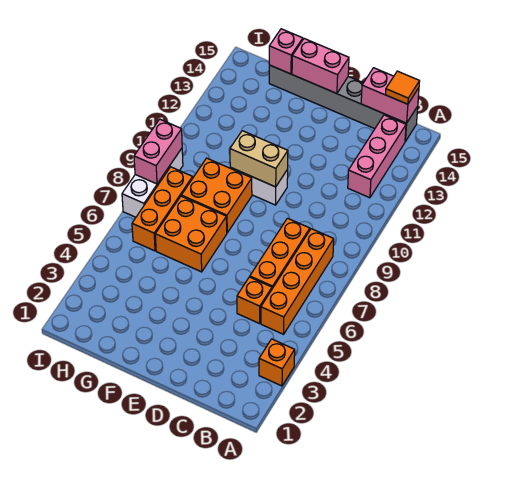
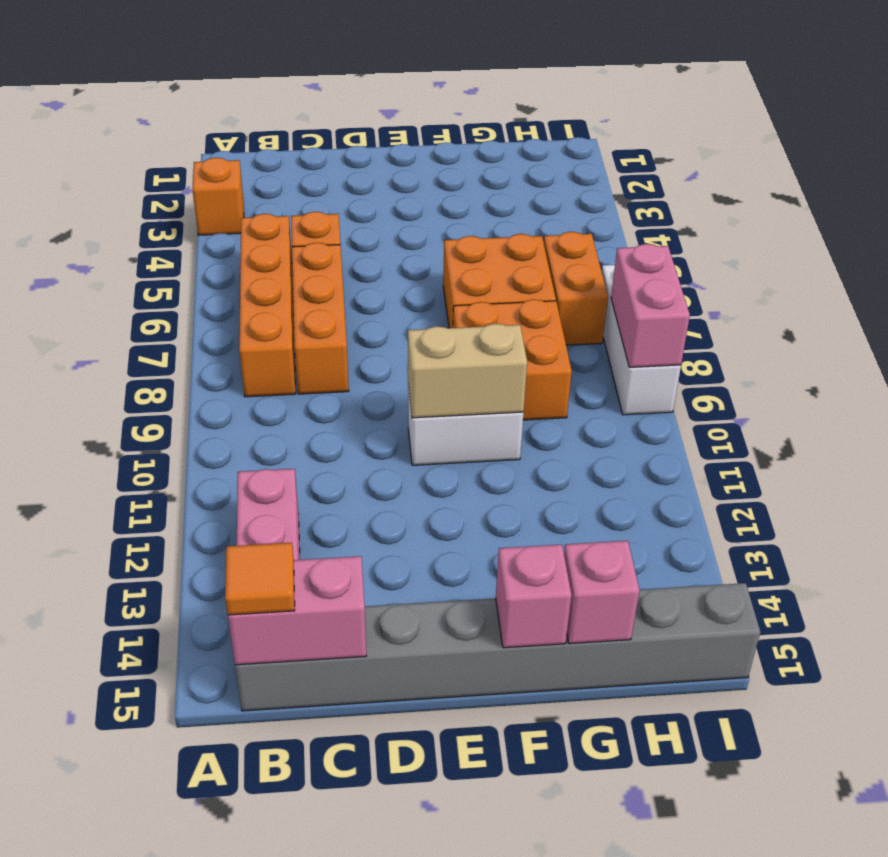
grey brick B15:G15 level 1 -> grey brick B15:I15 level 1
pink brick E15:F15 level 2 -> pink brick F15 level 2
orange brick H6:H8 level 1 -> orange brick H6:H7 level 1

